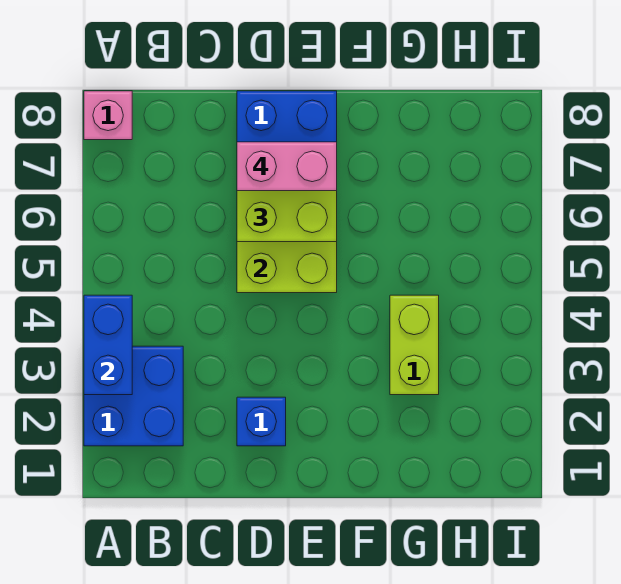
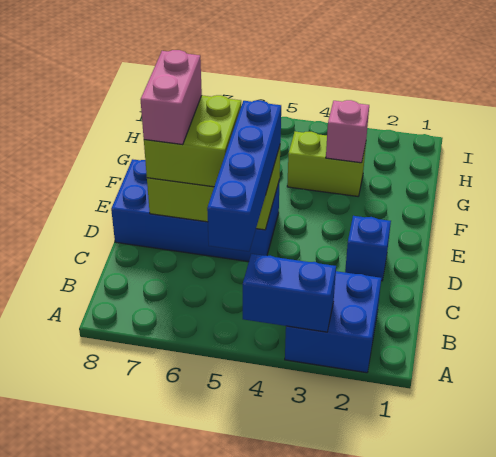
pink brick A8 level 1 -> pink brick G3 level 2
none -> blue brick B5:E5 level 3

